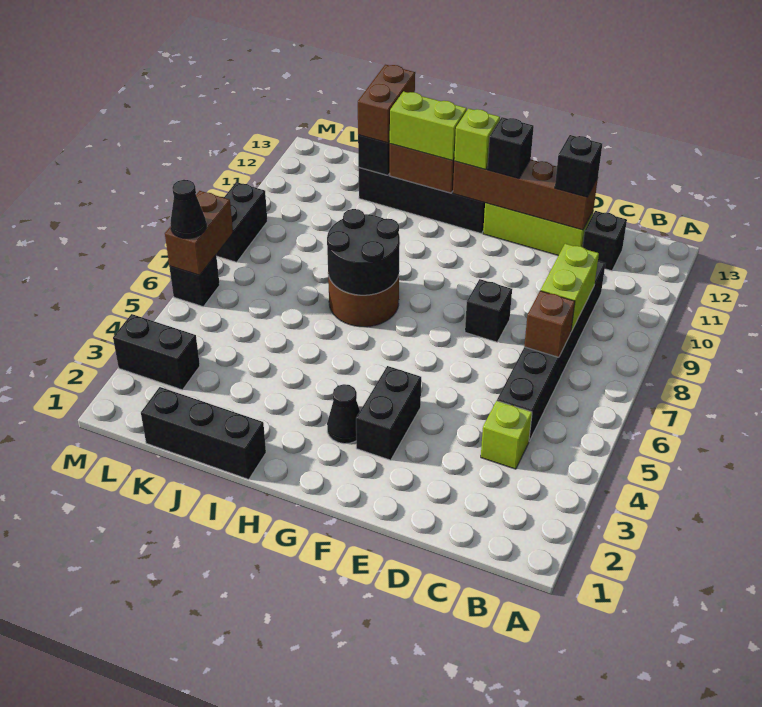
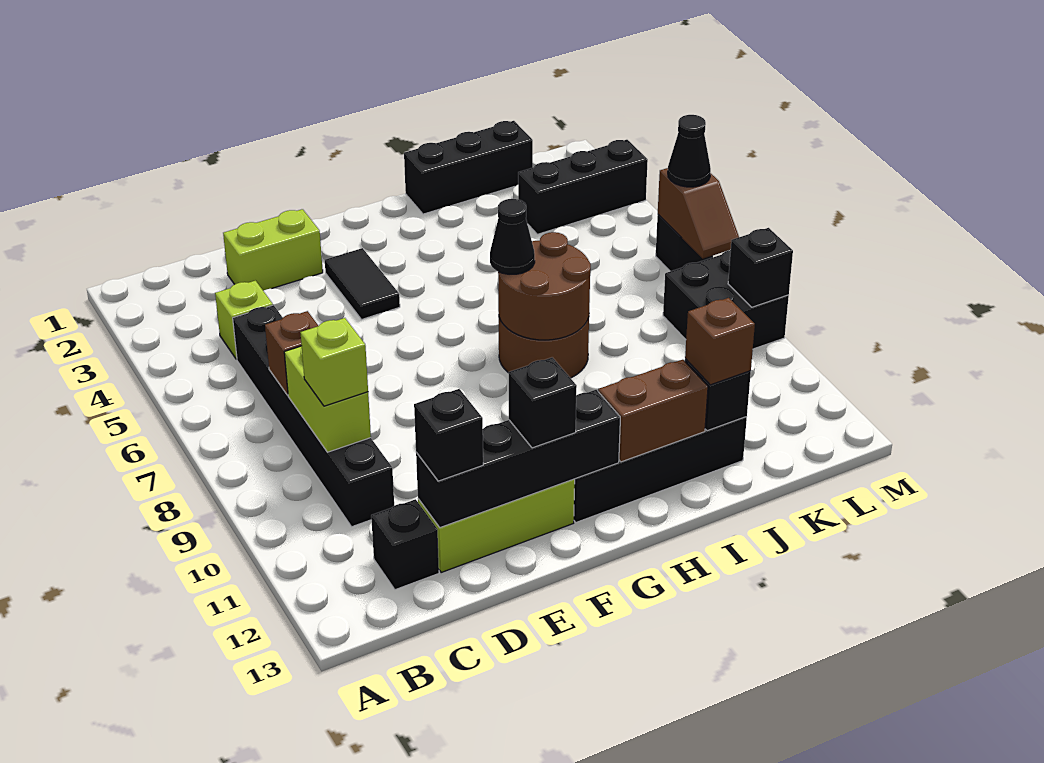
brown brick D12:G12 level 2 -> black brick D12:G12 level 2
black brick E8 level 1 -> black brick M9 level 2
black brick F3:F4 level 1 -> black tile F3:F4 level 1
black cone G3 level 1 -> black cone H7 level 3
lime brick G12 level 3 -> lime brick C9 level 3
black round brick H7:I8 level 2 -> brown round brick H7:I8 level 2
lime brick H12:I12 level 3 -> lime brick D2:E2 level 1
brown brick J12:J13 level 3 -> brown brick J12 level 3
black brick L3:M3 level 1 -> black brick K3:M3 level 1
brown brick M6:M7 level 2 -> brown slope M6:M7 level 2 top 6
black brick M8:M9 level 1 -> black brick L8:M9 level 1

